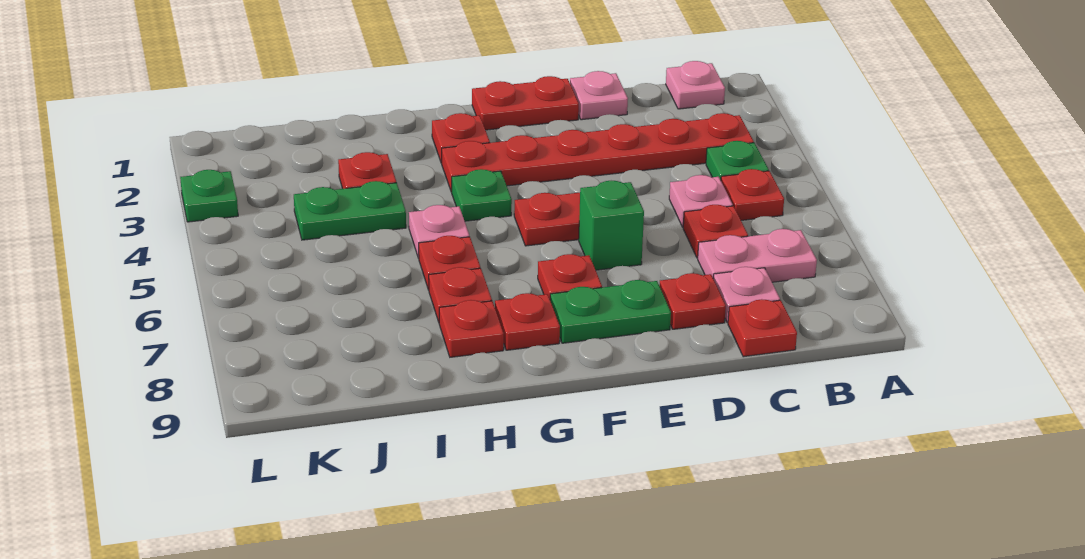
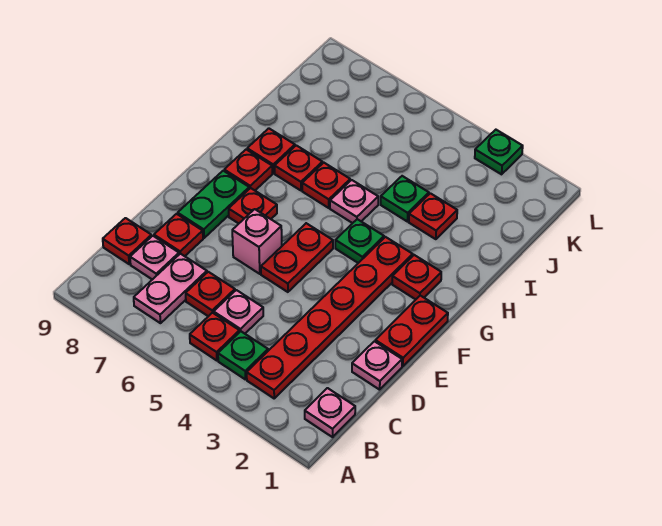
green brick E6 level 1 -> pink brick E6 level 1
green plate I4:J4 level 1 -> green plate I4 level 1

